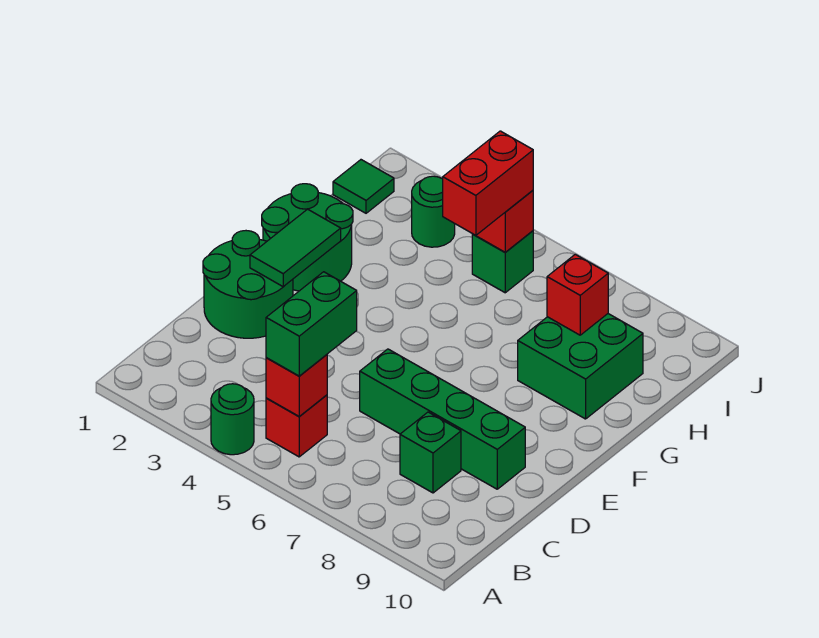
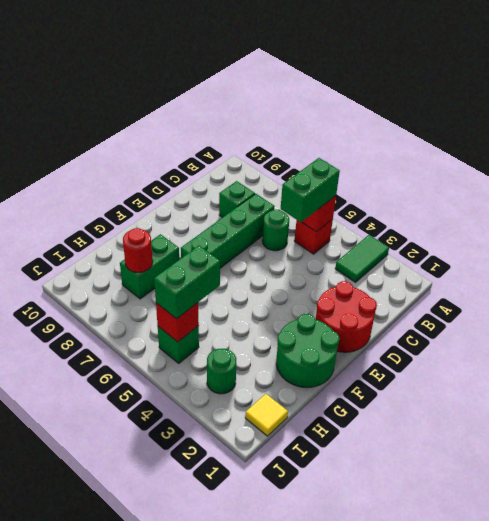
green round brick A4 level 1 -> green round brick C6 level 1
green round brick D1:E2 level 1 -> red round brick D1:E2 level 1
green brick D6:D9 level 1 -> green brick C7:F7 level 1
green tile E2:F2 level 2 -> green tile A3:B3 level 1
green brick G8:H9 level 1 -> green brick G8:H8 level 1
red brick H5:I5 level 3 -> green brick H5:I5 level 3
red brick H8 level 2 -> red round brick H8 level 2
green tile I1 level 1 -> yellow tile I1 level 1

